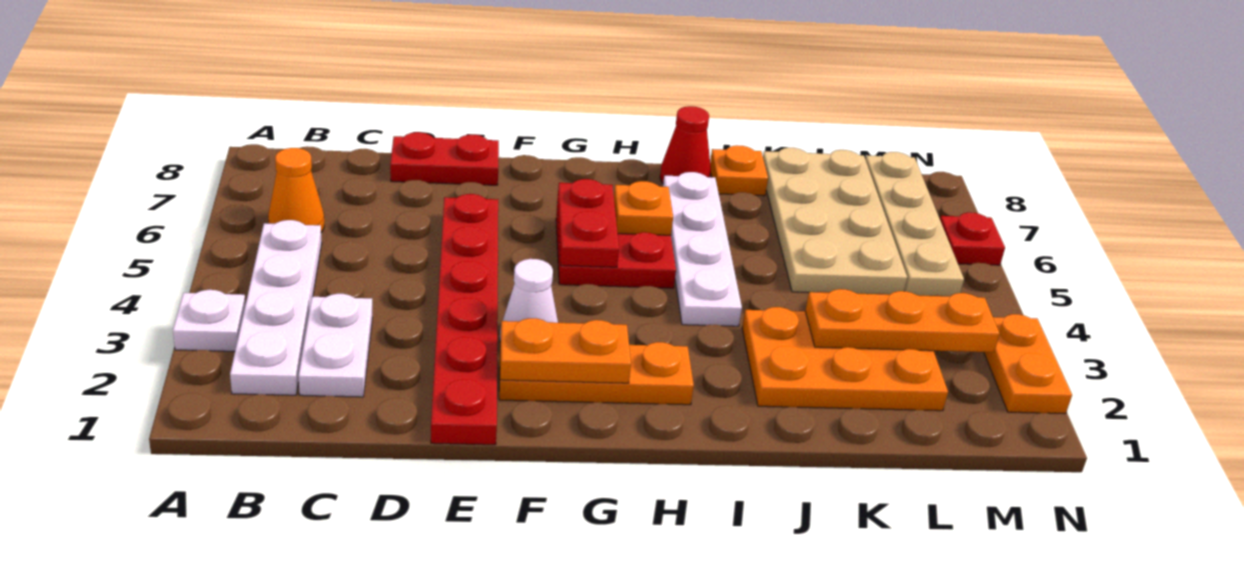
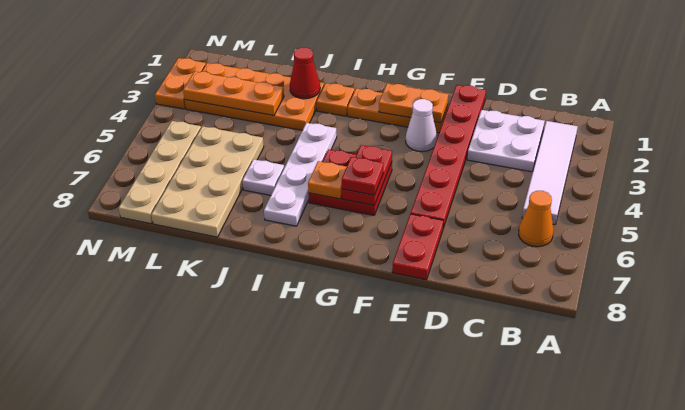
white plate A3 level 1 -> white plate J6 level 1
white plate B2:B5 level 1 -> white tile B2:B5 level 1
white plate C2:C3 level 1 -> white plate C2:D3 level 1
red plate D8:E8 level 1 -> red plate E7:E8 level 1
red cone I8 level 1 -> red cone J2 level 2
orange plate J2:L3 level 1 -> orange plate J2:M3 level 1
orange plate J8 level 1 -> orange plate I2 level 1
red plate N6 level 1 -> red plate G6 level 3

